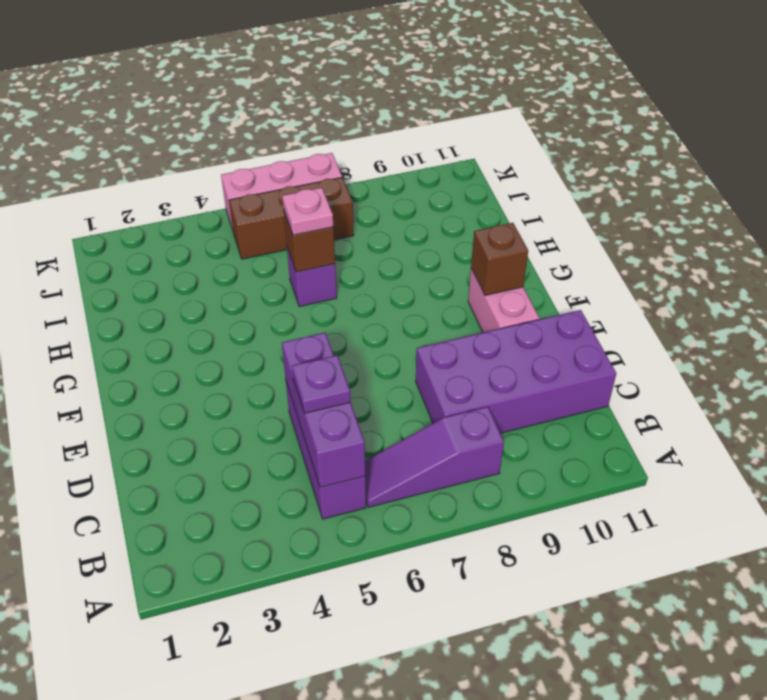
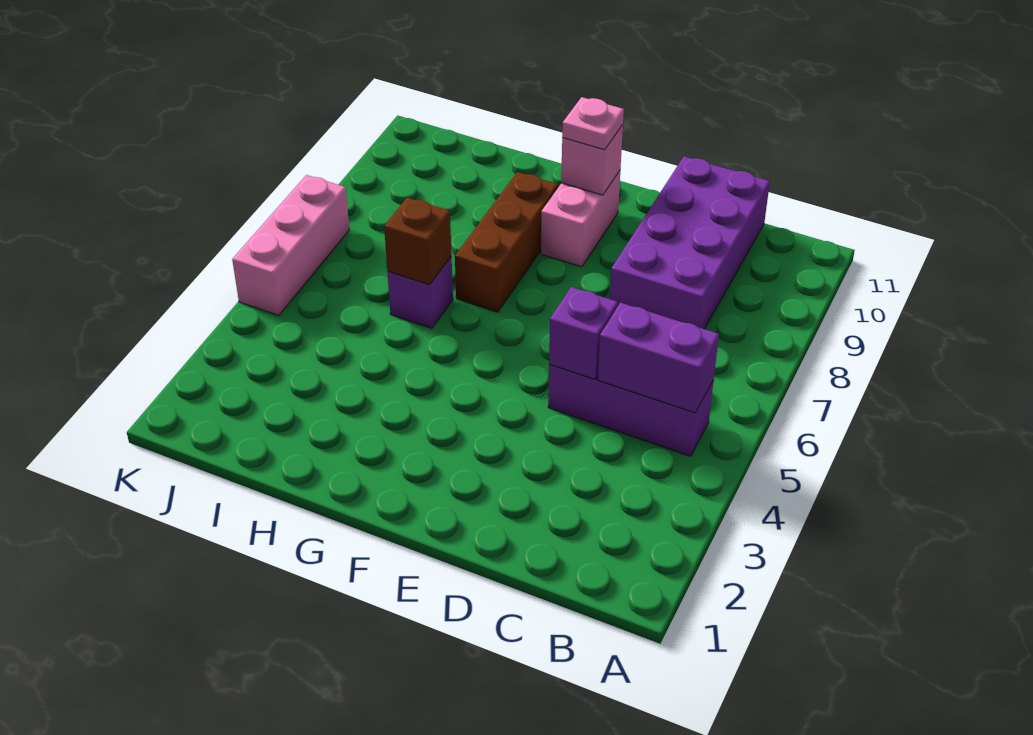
purple slope B6:B8 level 1 top 8 -> none
purple plate C5 level 3 -> none
pink brick E10:F10 level 1 -> pink brick F9:F10 level 1
brown brick F10 level 2 -> pink brick F10 level 2
pink plate H6 level 3 -> pink plate F10 level 3
brown brick J5:J7 level 1 -> brown brick G7:G9 level 1

